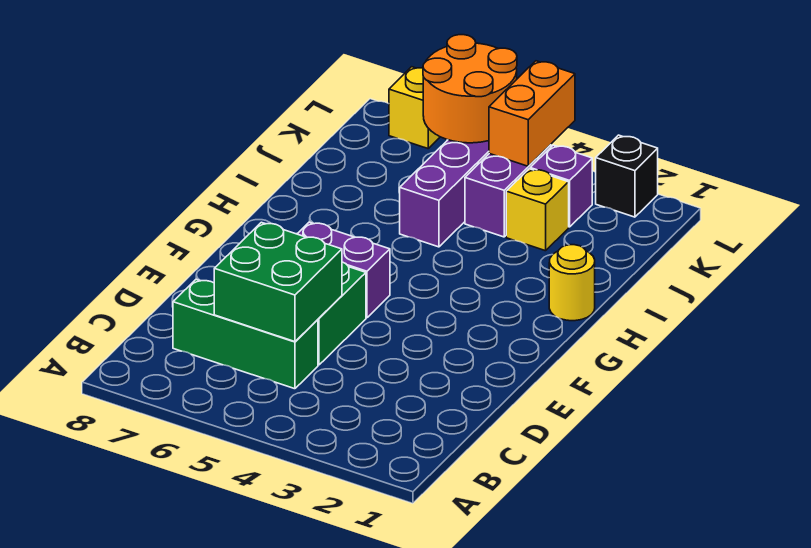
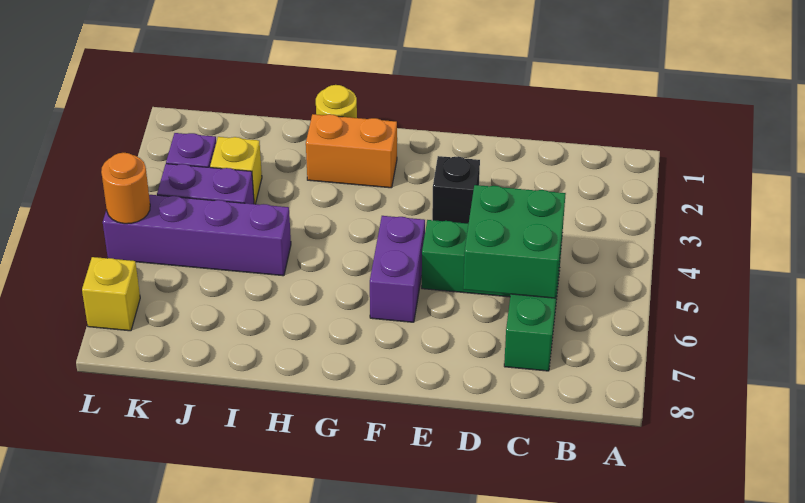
orange brick K4:L4 level 2 -> orange brick G2:H2 level 1
orange round brick K5:L6 level 2 -> orange round brick L5 level 2
black brick L2 level 1 -> black brick E3 level 1

